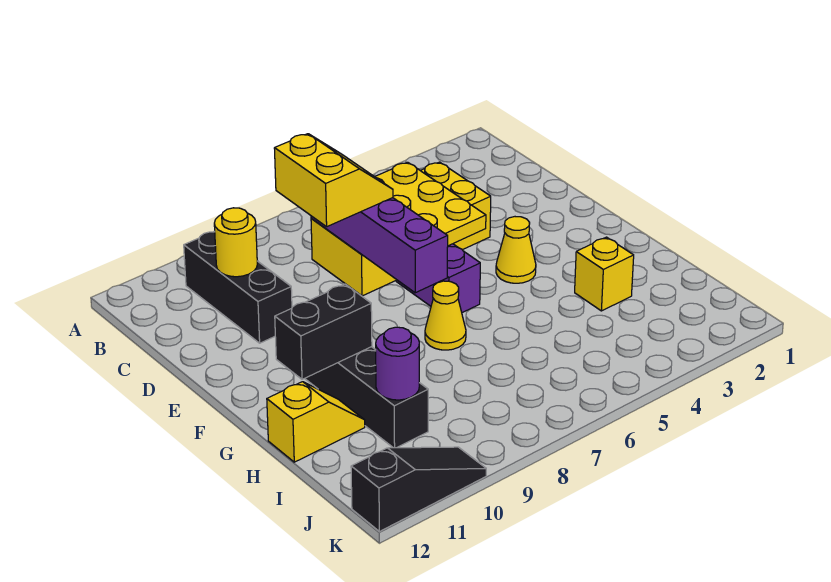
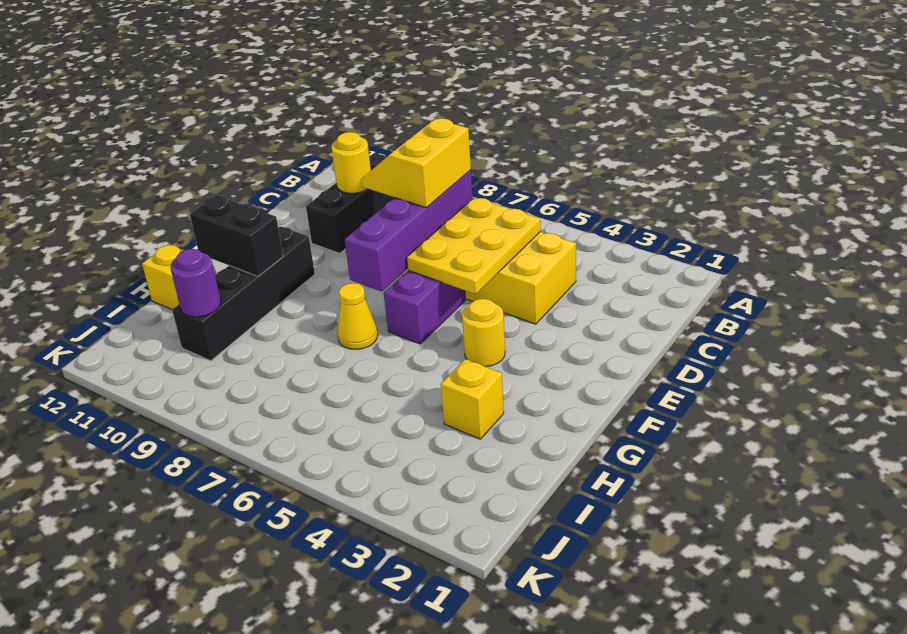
yellow slope C7:D8 level 3 top 8 -> yellow slope C7:D8 level 3 top 7
yellow cone F4 level 1 -> yellow round brick F4 level 1
black slope K10:K12 level 1 top 12 -> none

